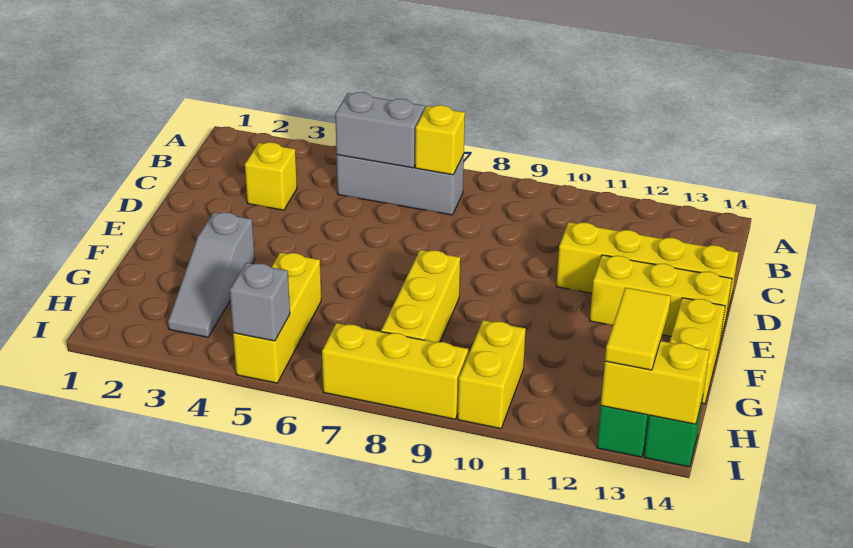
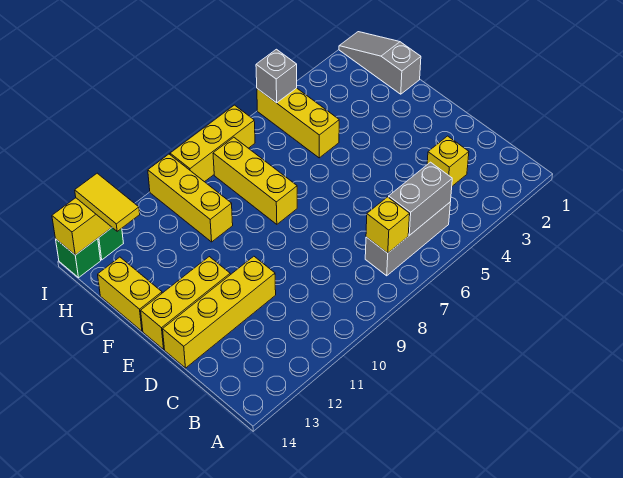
grey slope F3:H3 level 1 top F -> grey slope G1:I1 level 1 top G
yellow brick H10:I10 level 1 -> yellow brick G10:I10 level 1

